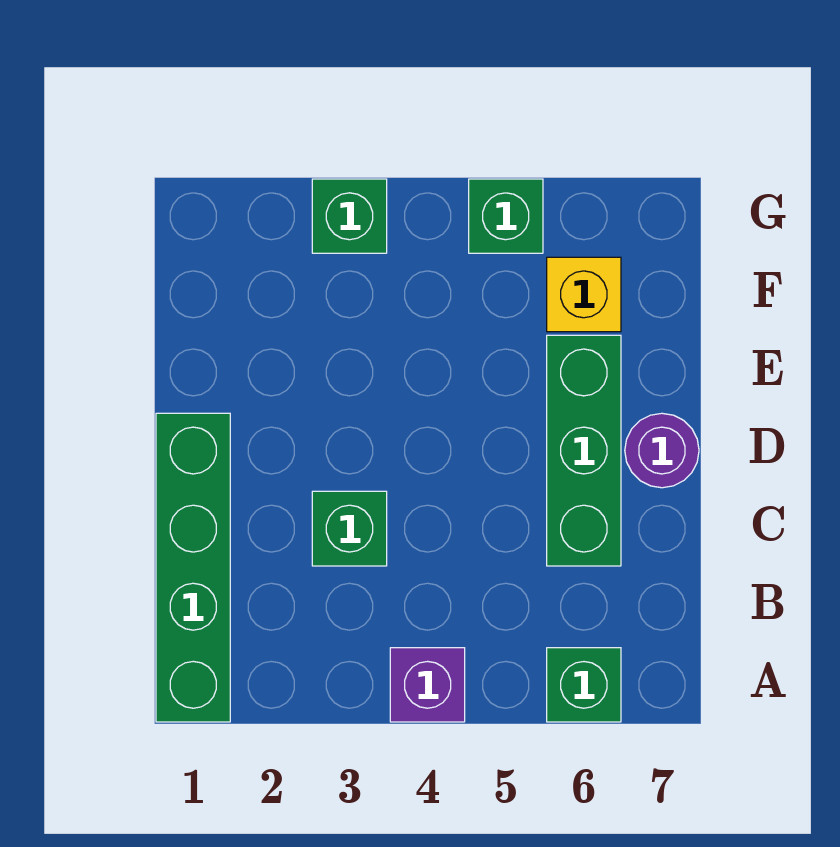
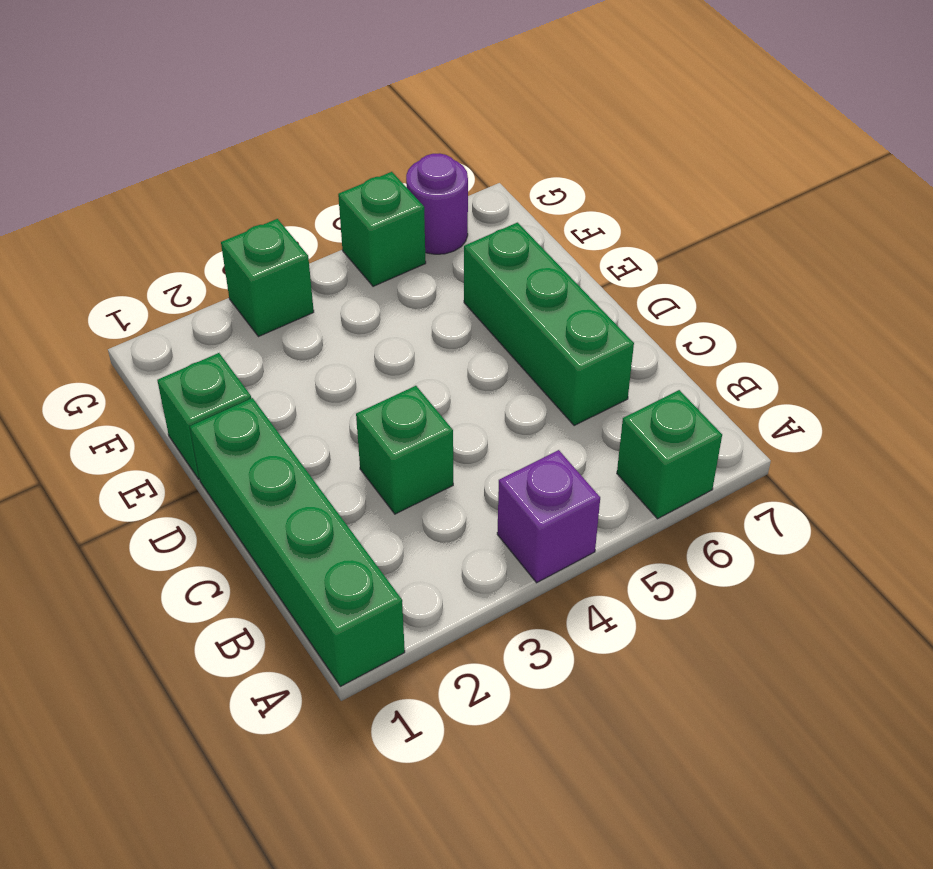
purple round brick D7 level 1 -> purple round brick G6 level 1
none -> green brick E1 level 1
yellow brick F6 level 1 -> none

